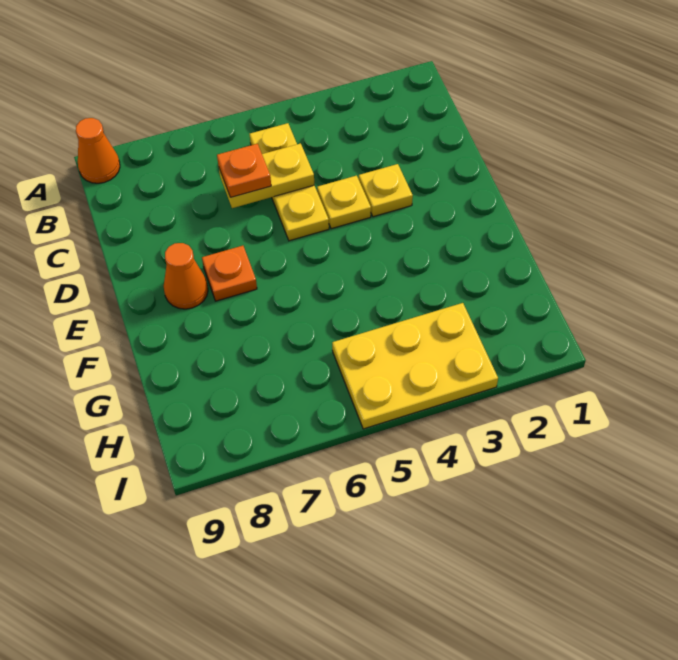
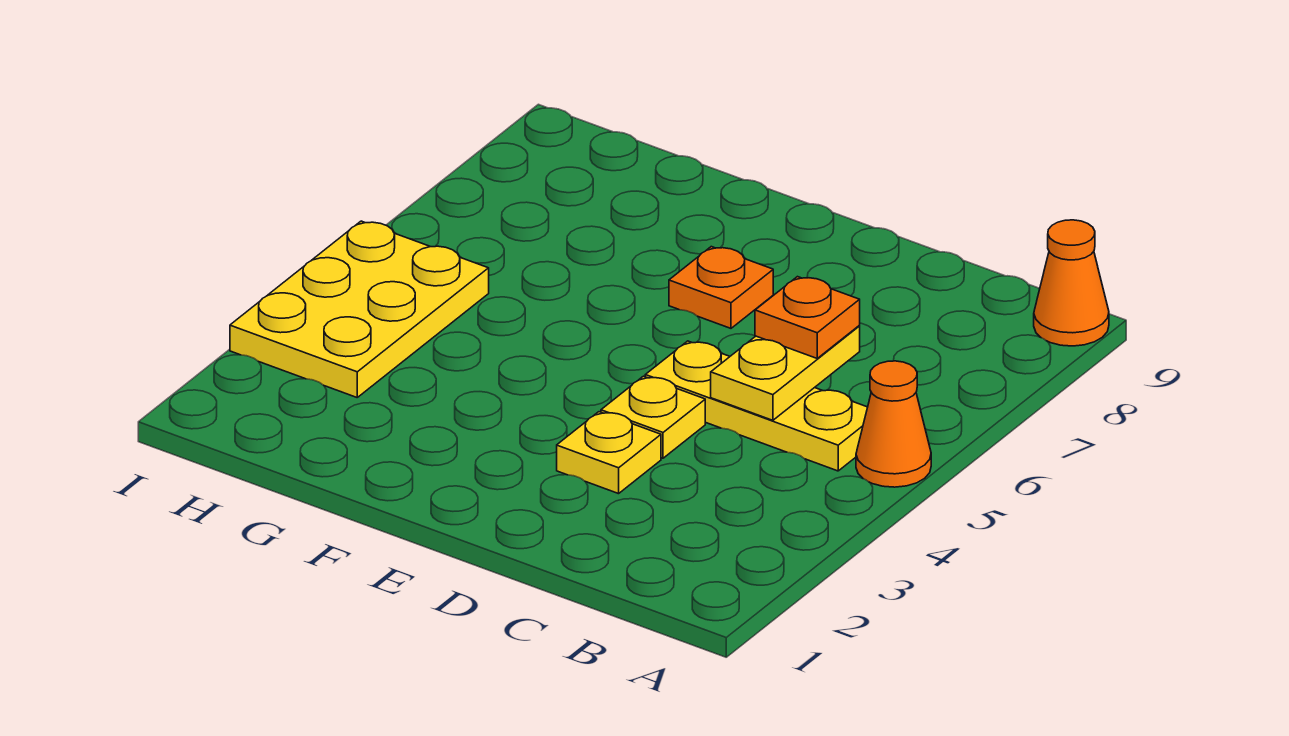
orange cone E8 level 1 -> orange cone A5 level 1

